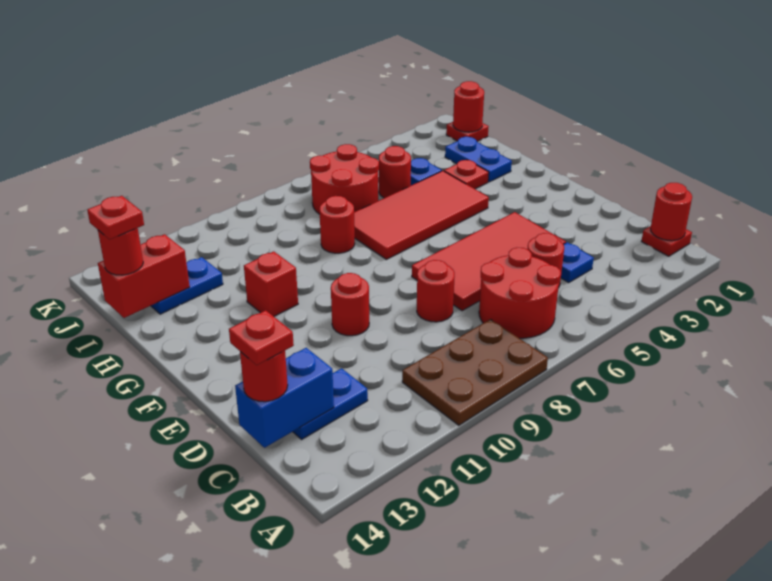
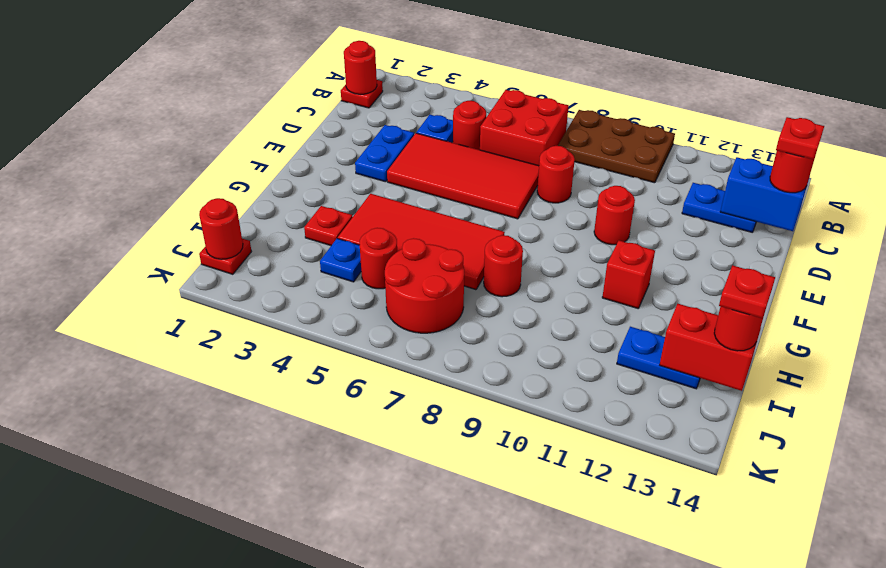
red round brick B6:C7 level 1 -> red brick B6:C7 level 1
blue plate H2:I2 level 1 -> blue plate D3:E3 level 1

